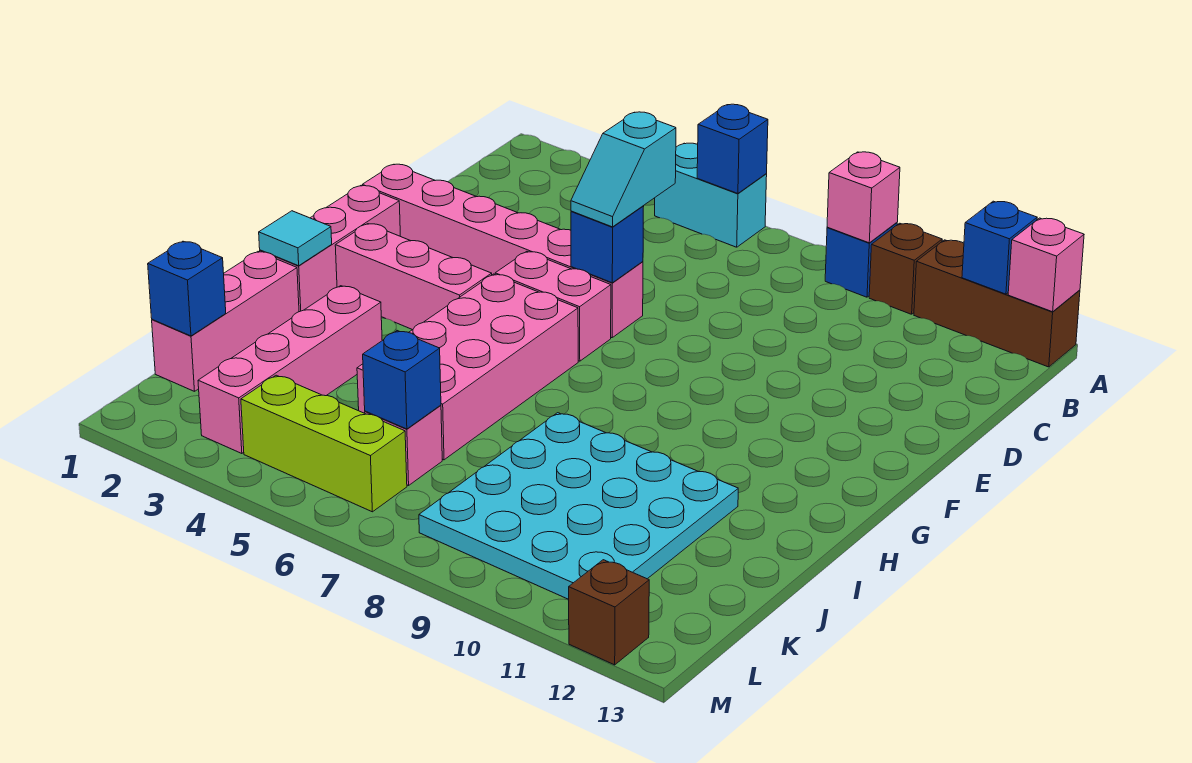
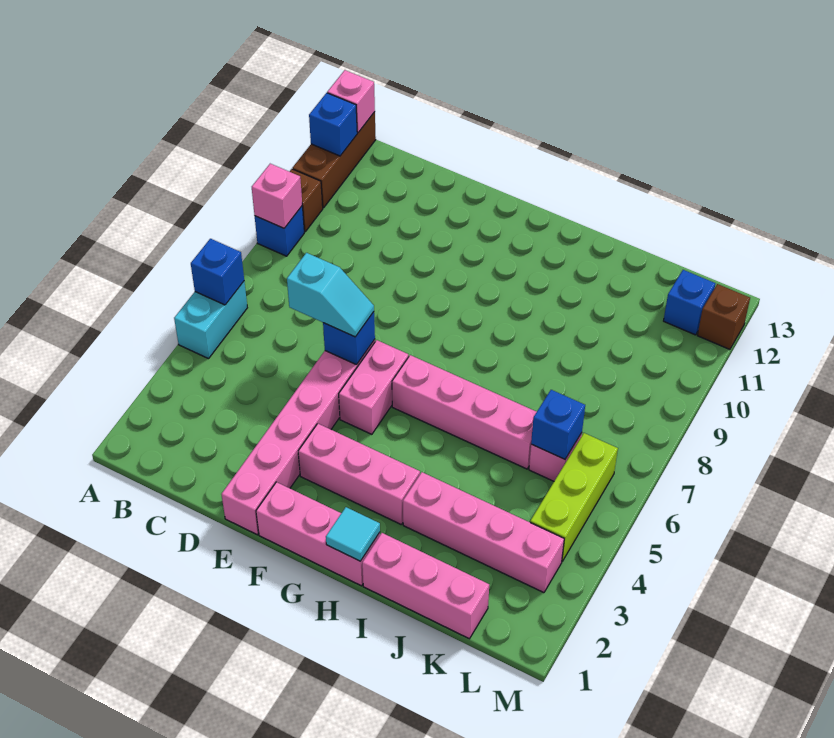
pink brick G2:G4 level 1 -> pink brick F3:H3 level 1
pink brick G5:J6 level 1 -> pink brick G6:J6 level 1
cyan plate I8:L11 level 1 -> none
blue brick K1 level 2 -> blue brick L12 level 1

